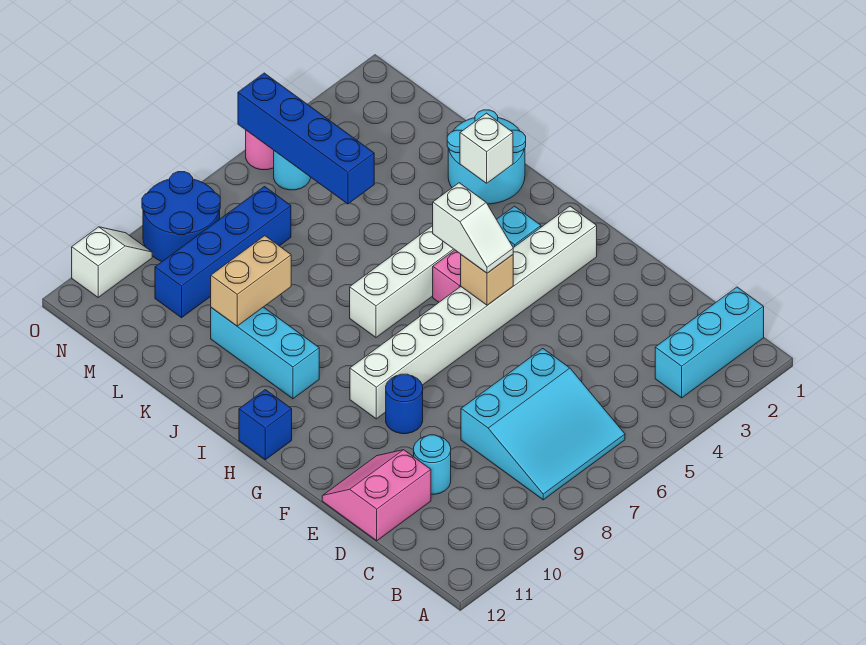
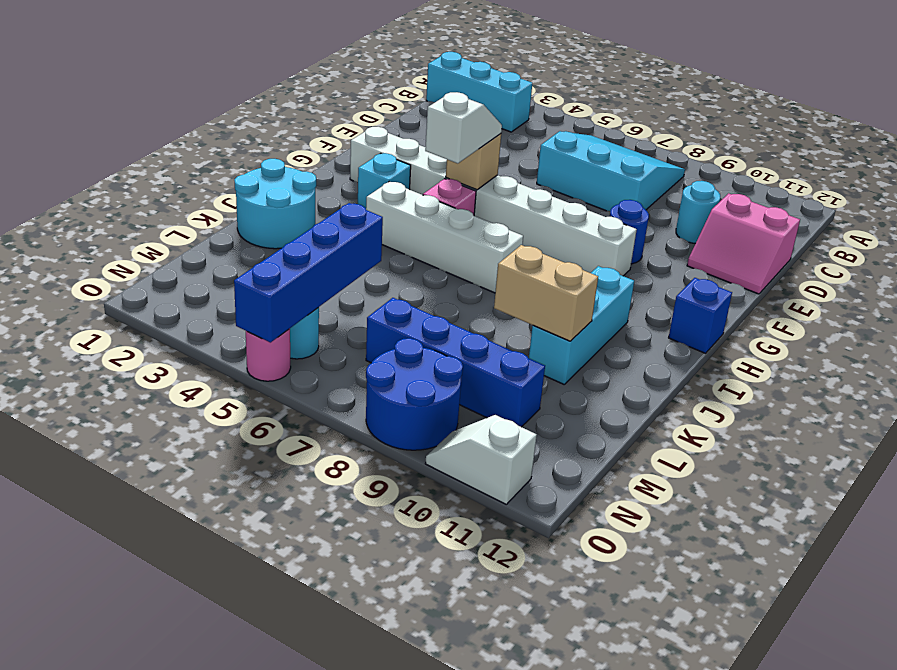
white brick J2 level 2 -> none

